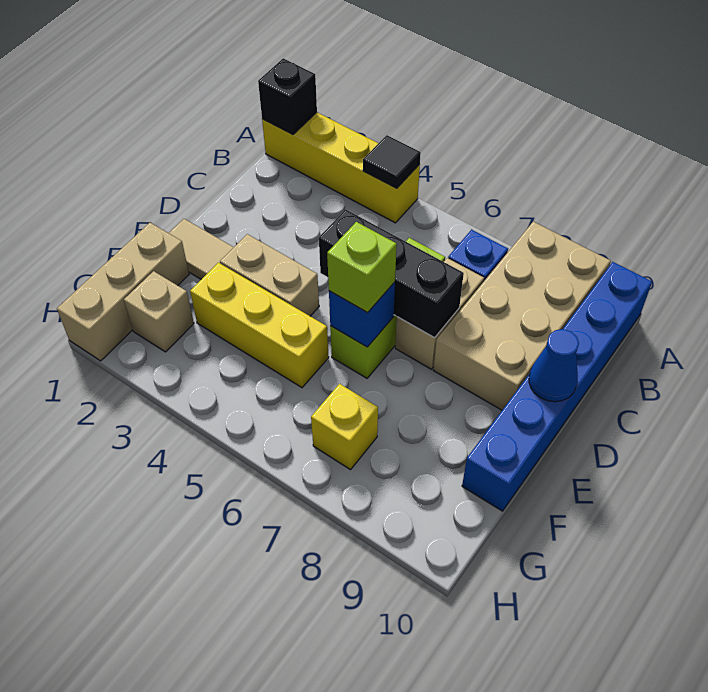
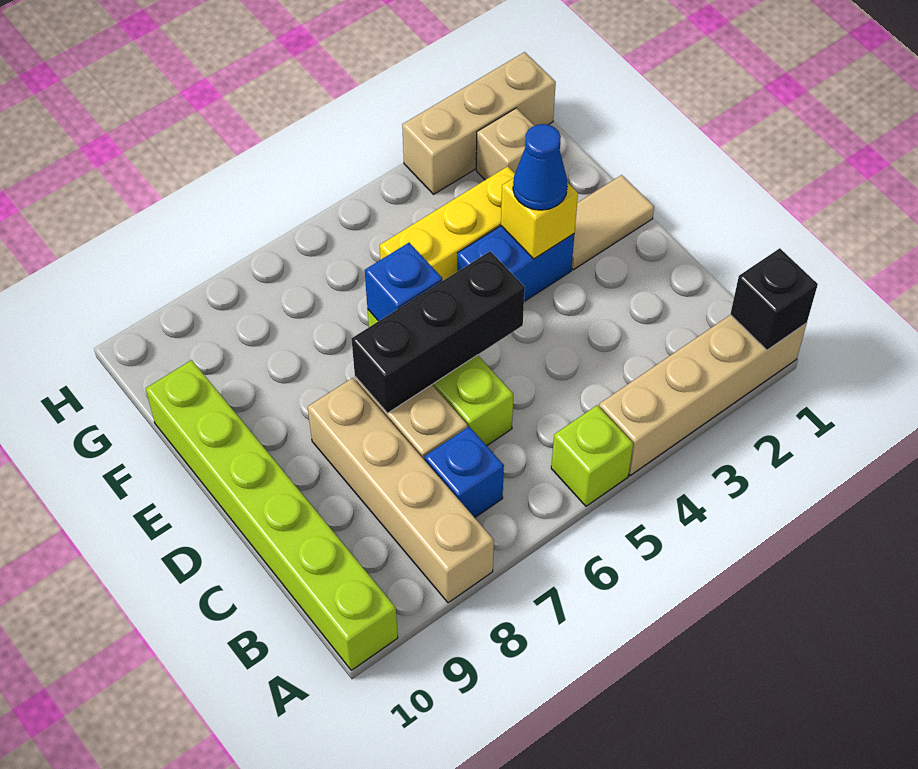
yellow brick A1:A4 level 1 -> tan brick A1:A4 level 1
black tile A4 level 2 -> none
tan brick A8:D9 level 1 -> tan brick A8:D8 level 1
blue brick A10:F10 level 1 -> lime brick A10:F10 level 1
blue cone D10 level 2 -> blue cone E3 level 3
tan brick E3:E4 level 1 -> blue brick E3:E4 level 1
lime brick E6 level 3 -> lime brick A5 level 1
tan brick F1:H1 level 1 -> tan brick H1:H3 level 1
yellow brick G7 level 1 -> yellow brick E3 level 2

